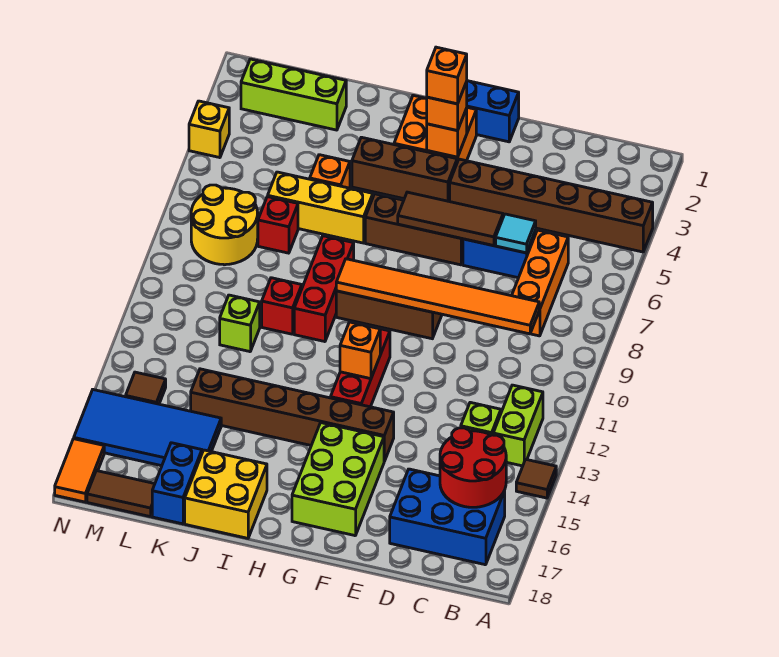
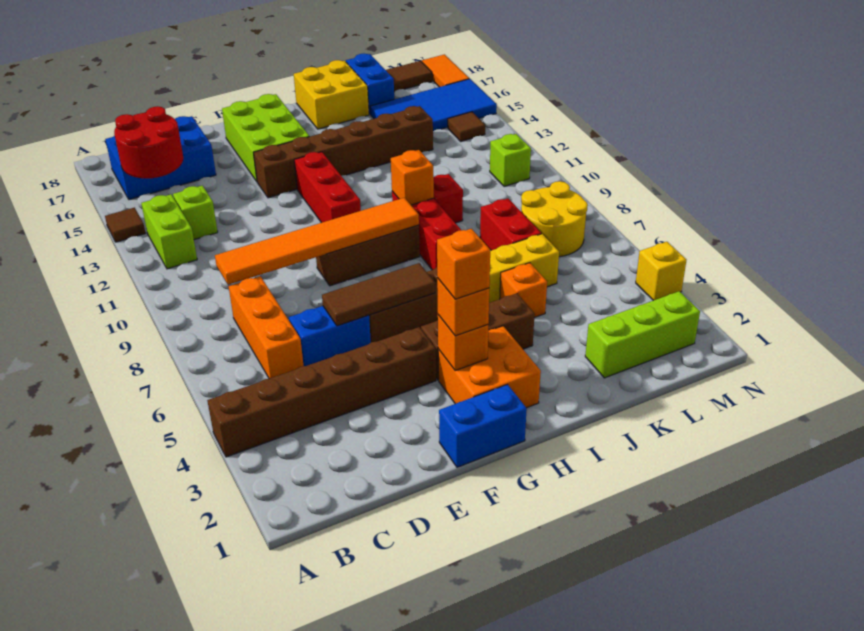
cyan tile D6 level 2 -> none
orange brick G12 level 2 -> orange brick I10 level 2
red brick K7 level 1 -> red brick K7:K8 level 1
lime brick K11 level 1 -> lime brick M11 level 1

